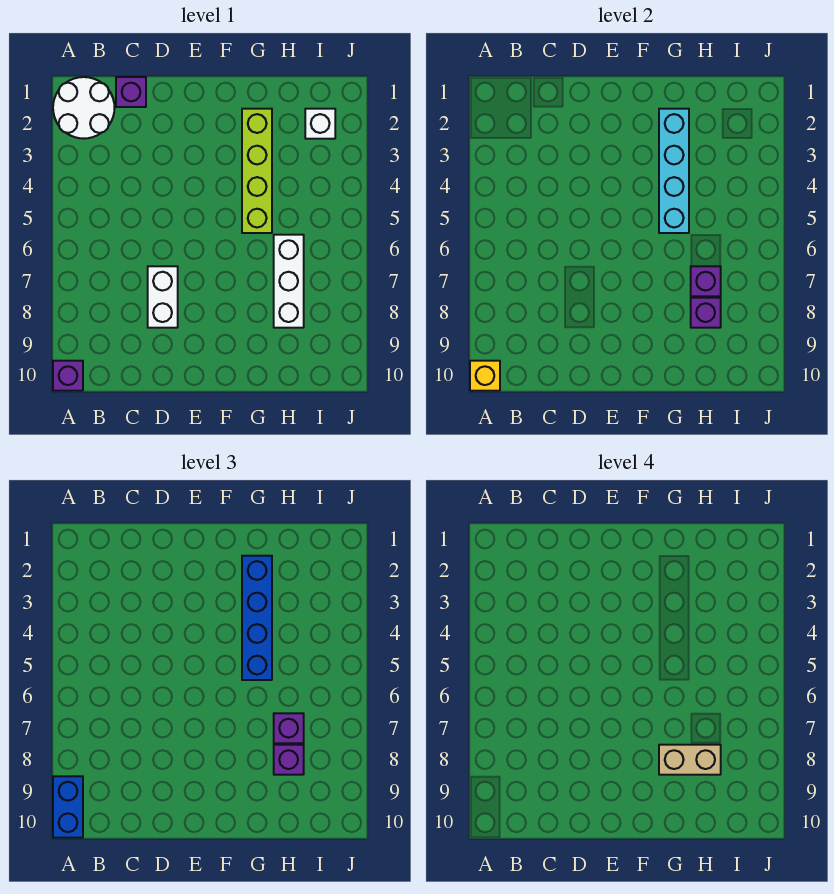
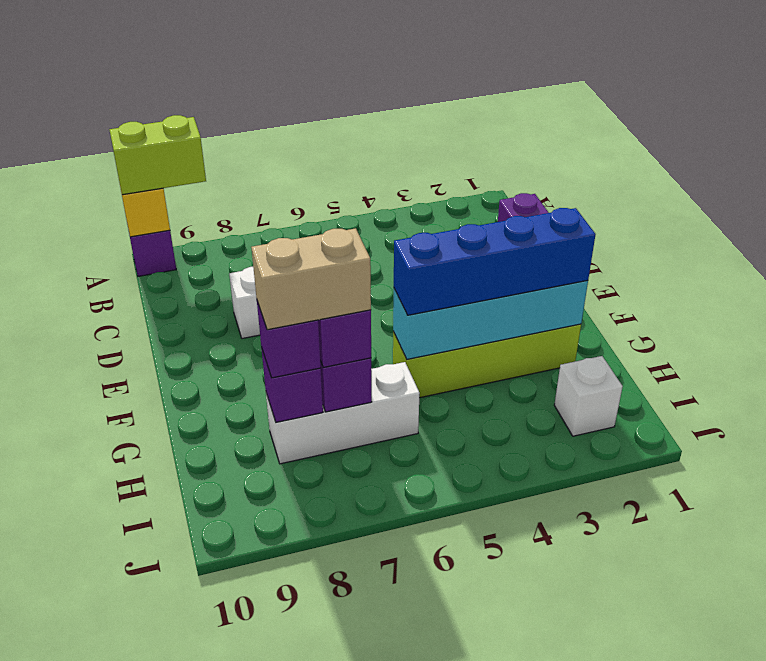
white round brick A1:B2 level 1 -> none
blue brick A9:A10 level 3 -> lime brick A9:A10 level 3
tan brick G8:H8 level 4 -> tan brick H7:H8 level 4

